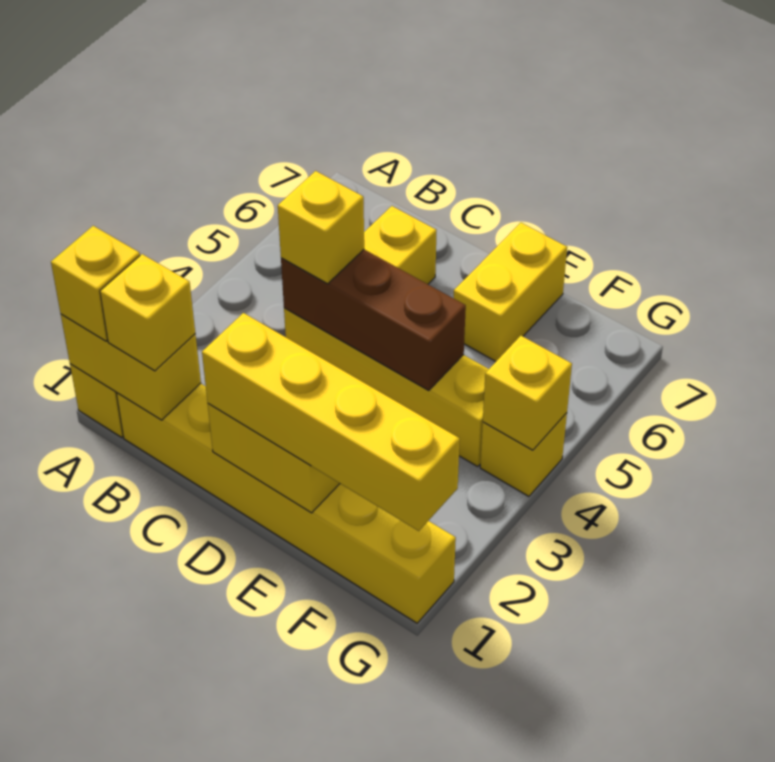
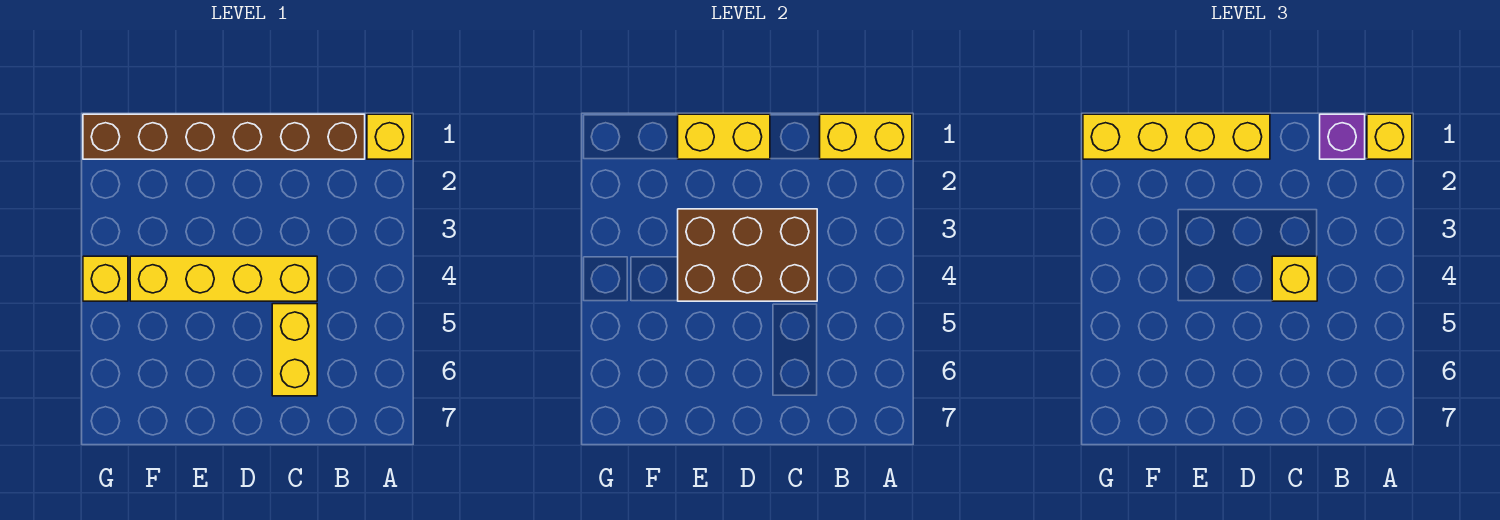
yellow brick B1:G1 level 1 -> brown brick B1:G1 level 1
yellow brick B1 level 3 -> purple brick B1 level 3
brown brick C4:E4 level 2 -> brown brick C3:E4 level 2
yellow brick E6:E7 level 1 -> none
yellow brick G4 level 2 -> none

